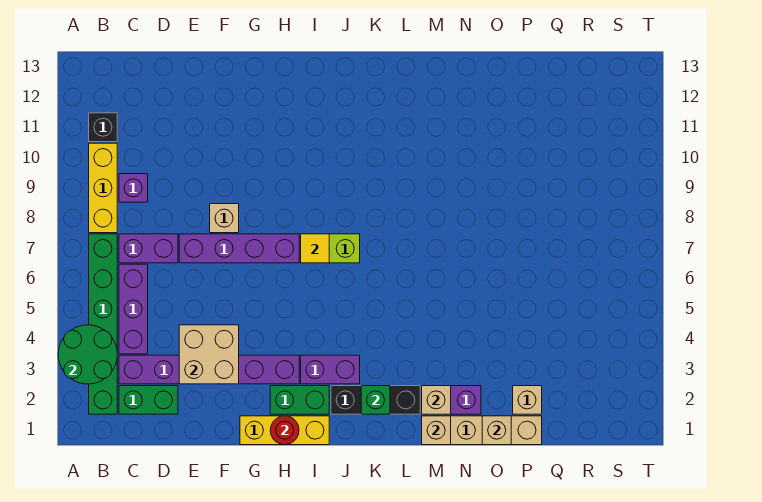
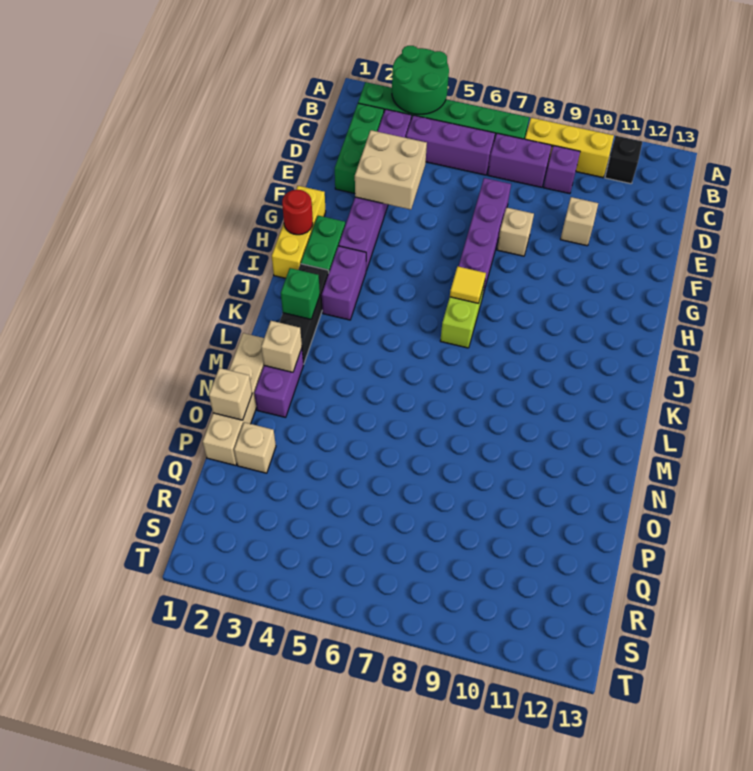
green brick C2:D2 level 1 -> green brick C2:E2 level 1
purple brick C7:D7 level 1 -> purple brick C7:C8 level 1
tan brick M1 level 2 -> tan brick E10 level 1

